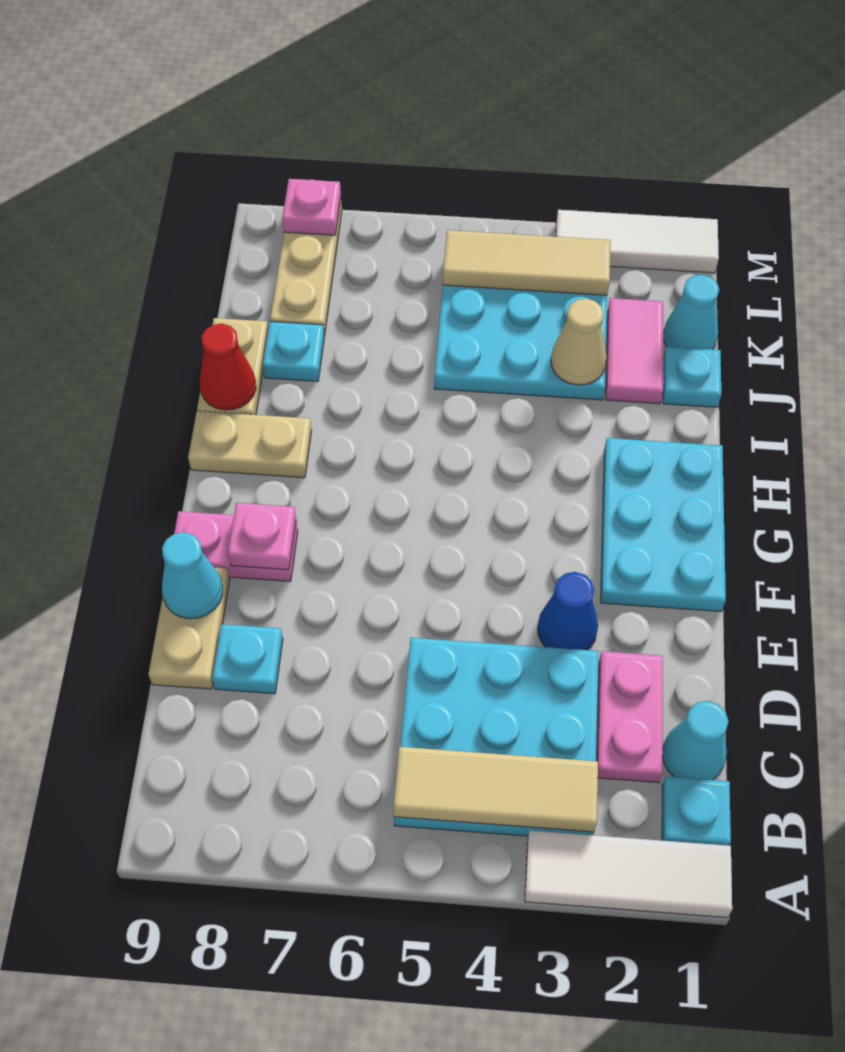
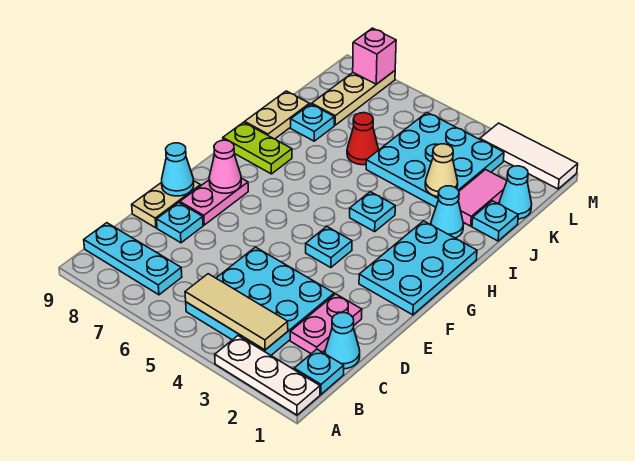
white tile A1:A3 level 1 -> white plate A1:A3 level 1
none -> cyan plate B7:B9 level 1
blue cone E3 level 1 -> none
none -> cyan plate F4 level 1
pink plate F8:F9 level 1 -> pink plate E8:F8 level 1
pink plate F8 level 2 -> pink cone F8 level 2
none -> cyan plate H4 level 1
tan plate H8:H9 level 1 -> lime plate H8:H9 level 1
none -> cyan cone I2 level 1
red cone I9 level 2 -> red cone J6 level 1
tan tile L3:L5 level 2 -> none
pink plate M8 level 2 -> pink brick M8 level 2

